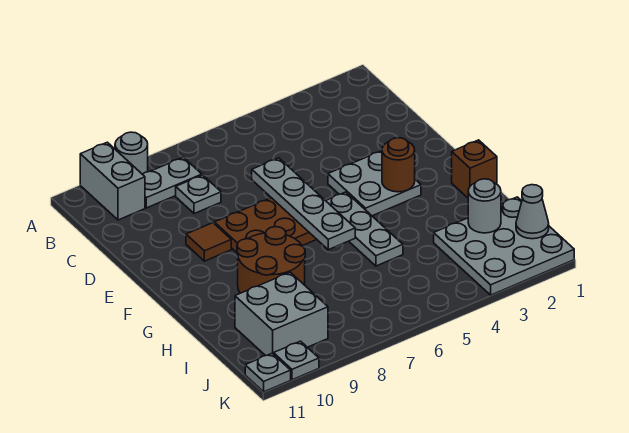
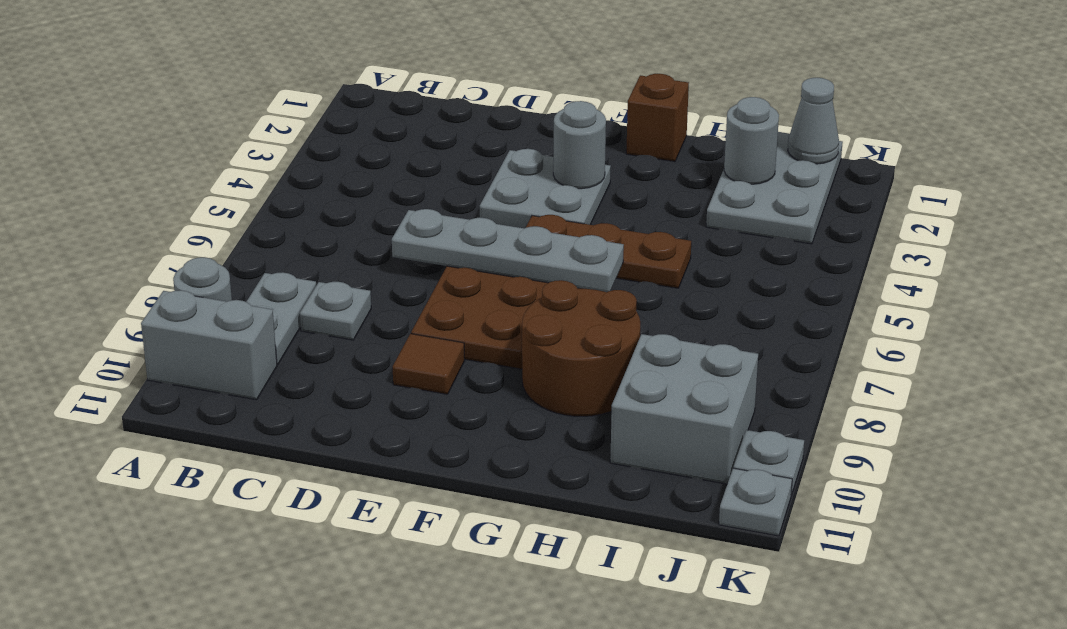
brown round brick F3 level 2 -> grey round brick F3 level 2
grey plate F5:H5 level 1 -> brown plate F5:H5 level 1
grey plate I1:K3 level 1 -> grey plate I1:J3 level 1

